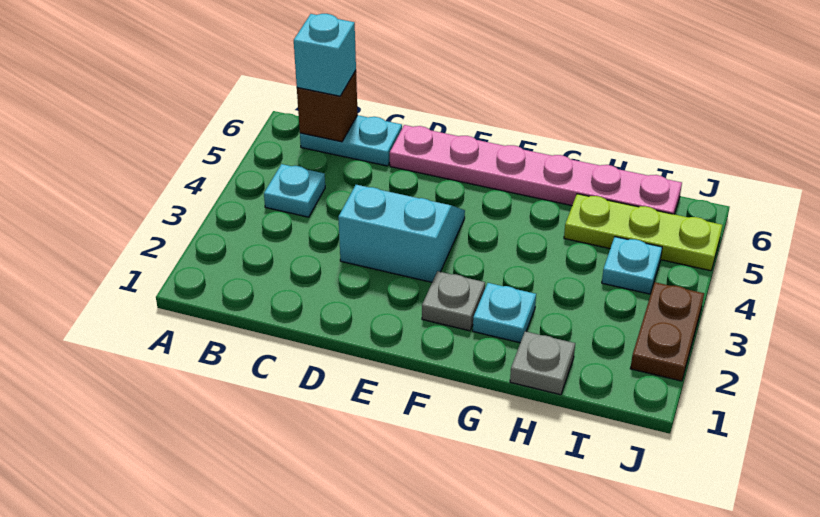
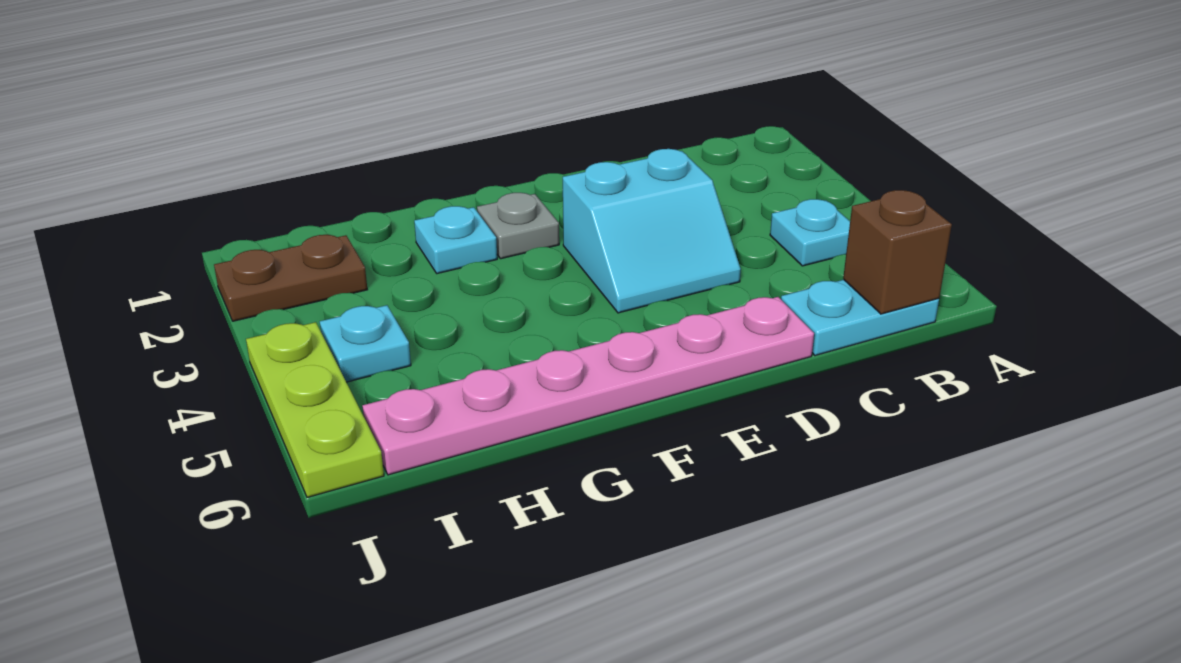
cyan brick B6 level 3 -> none
grey plate H1 level 1 -> none
lime plate H5:J5 level 1 -> lime plate J4:J6 level 1
brown plate J2:J3 level 1 -> brown plate I2:J2 level 1

